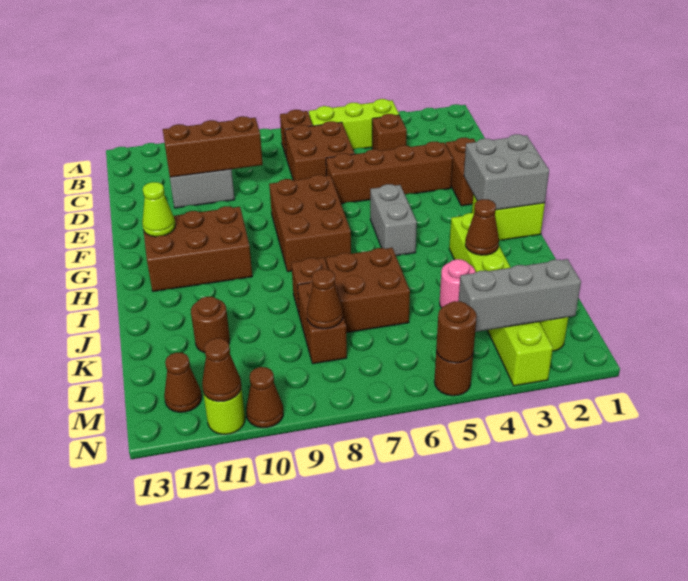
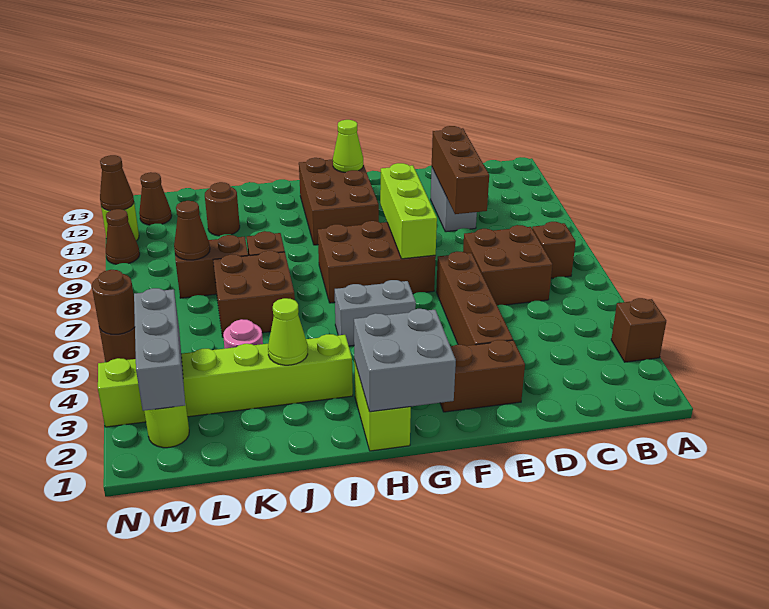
lime brick B4:B6 level 1 -> lime brick F7:F9 level 2
brown brick C4 level 1 -> brown brick A3 level 1
brown cone J3 level 2 -> lime cone J3 level 2

